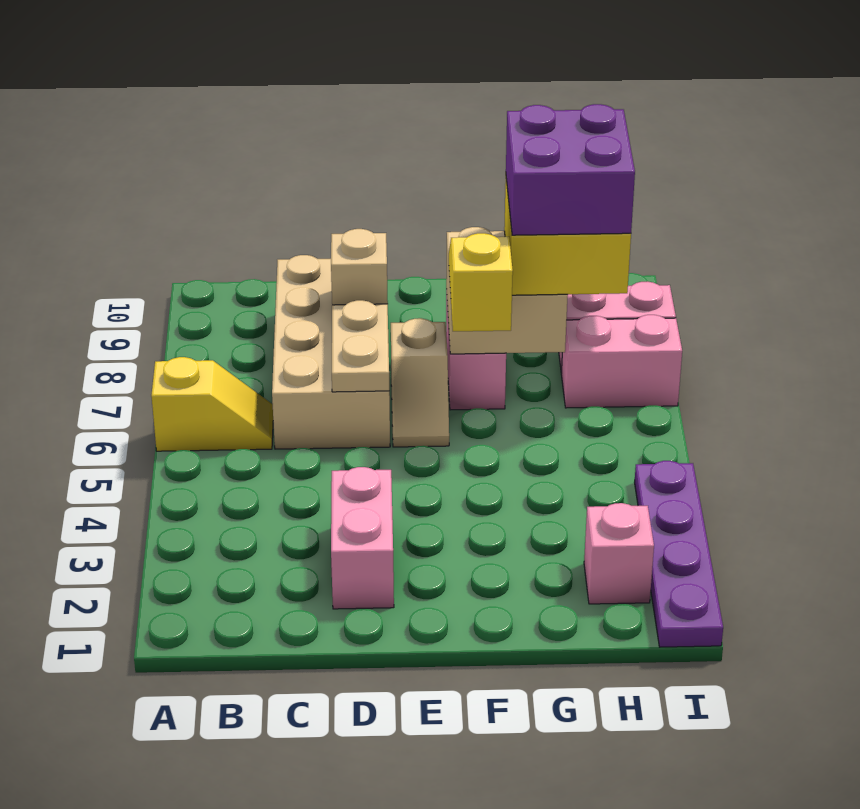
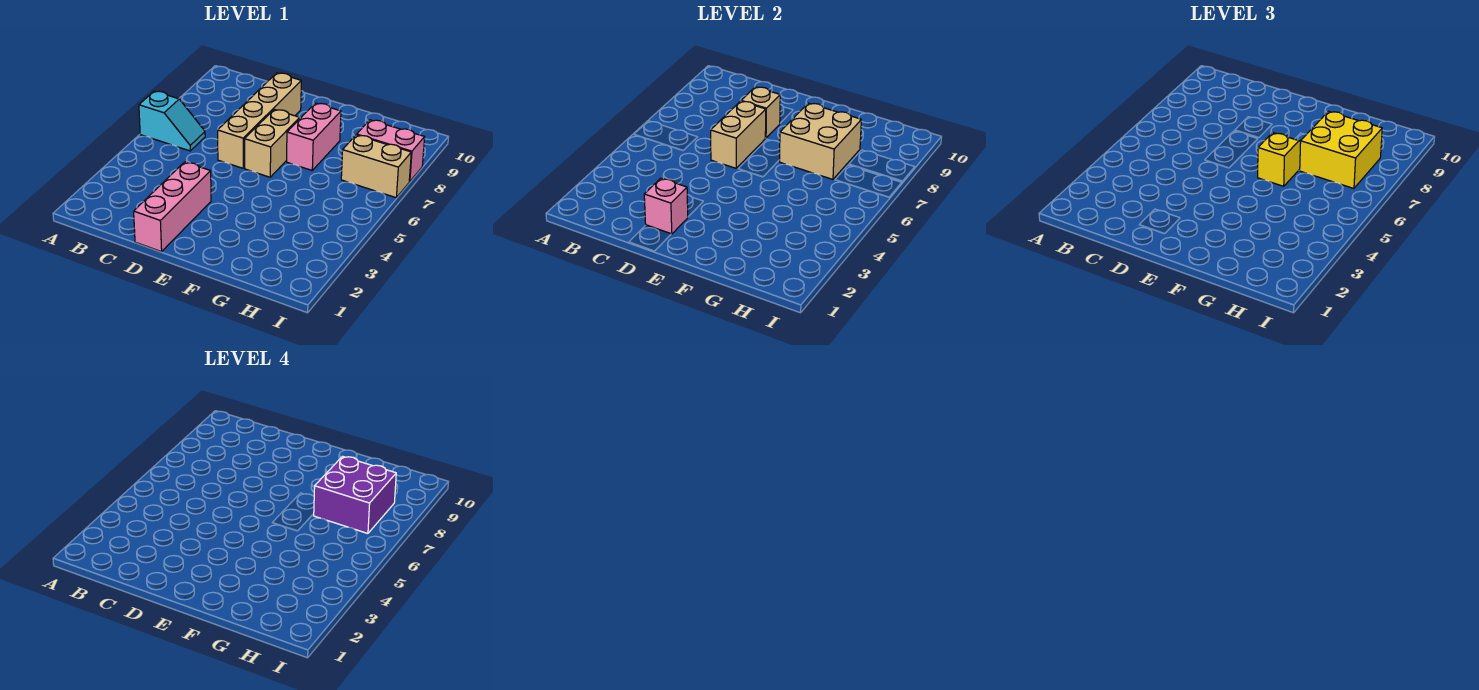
yellow slope A6:B6 level 1 top A -> cyan slope A6:B6 level 1 top A
tan brick C6:D9 level 1 -> tan brick D6:D9 level 1
pink brick D2:D3 level 1 -> pink brick D1:D3 level 1
tan plate D6:D7 level 2 -> tan brick D6:D7 level 2
tan slope E6:E7 level 1 top 7 -> tan brick E6:E7 level 1
pink brick H2 level 1 -> pink brick D2 level 2
pink brick H7:I7 level 1 -> tan brick H7:I7 level 1
purple plate I1:I4 level 1 -> none

